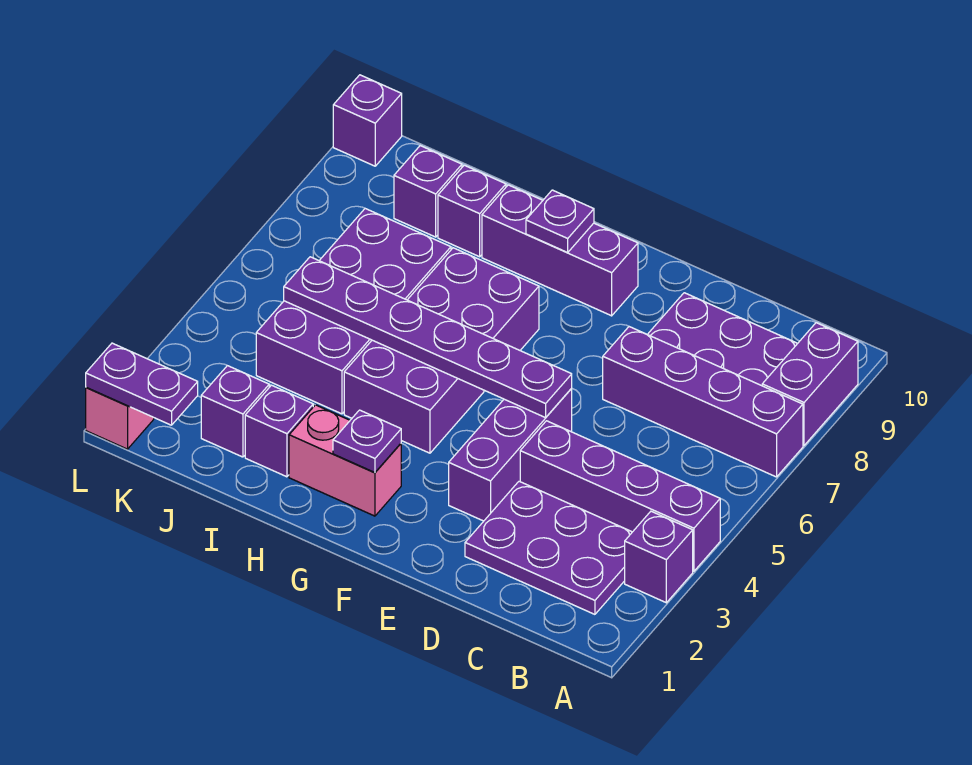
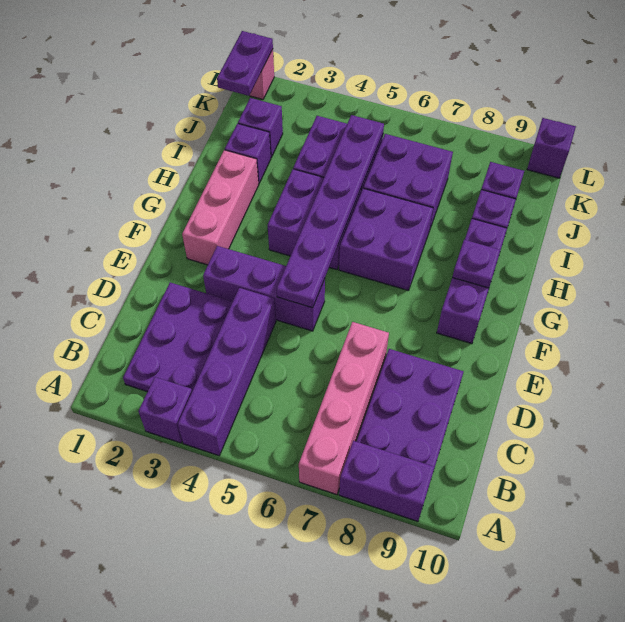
purple brick A7:D7 level 1 -> pink brick A7:D7 level 1
pink brick G2:H2 level 1 -> pink brick F2:H2 level 1
purple plate G2 level 2 -> none

